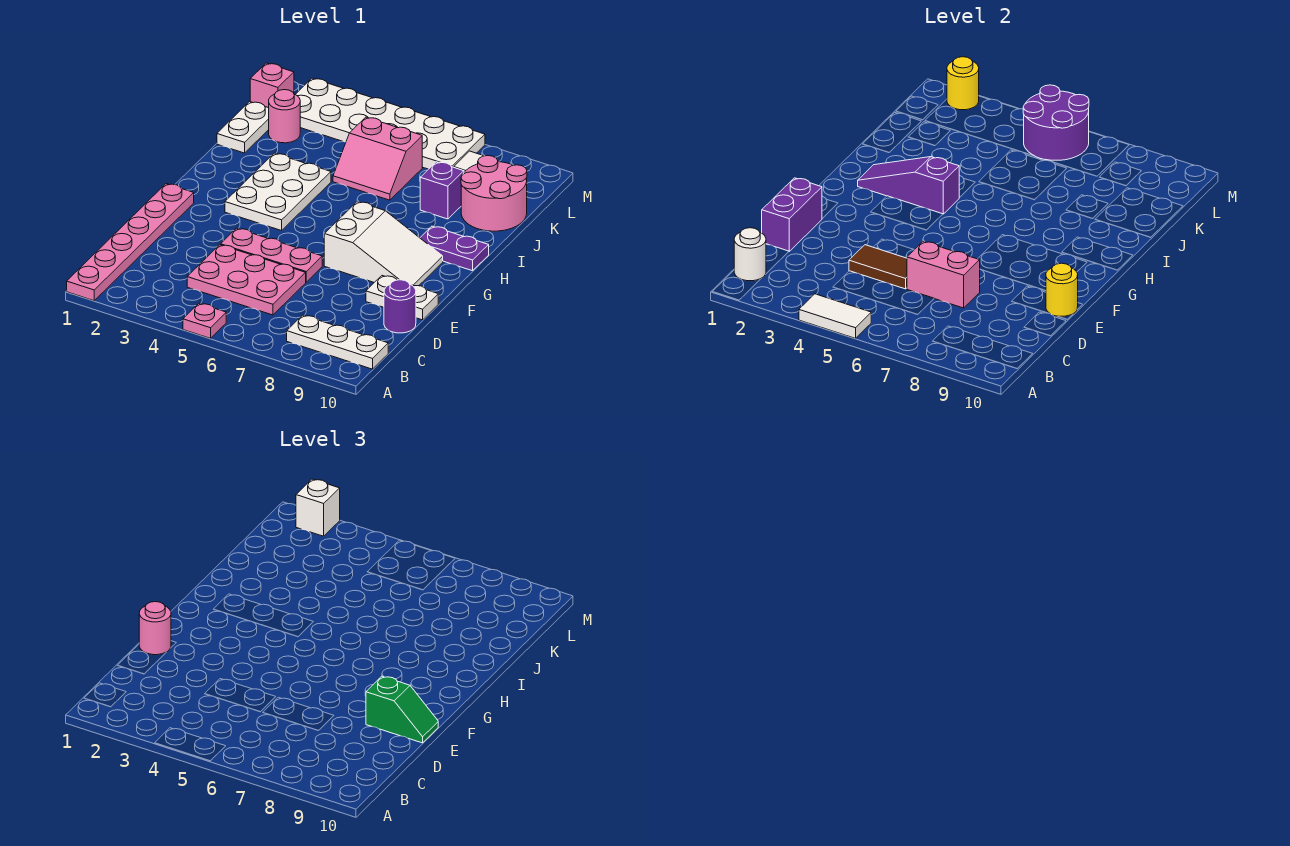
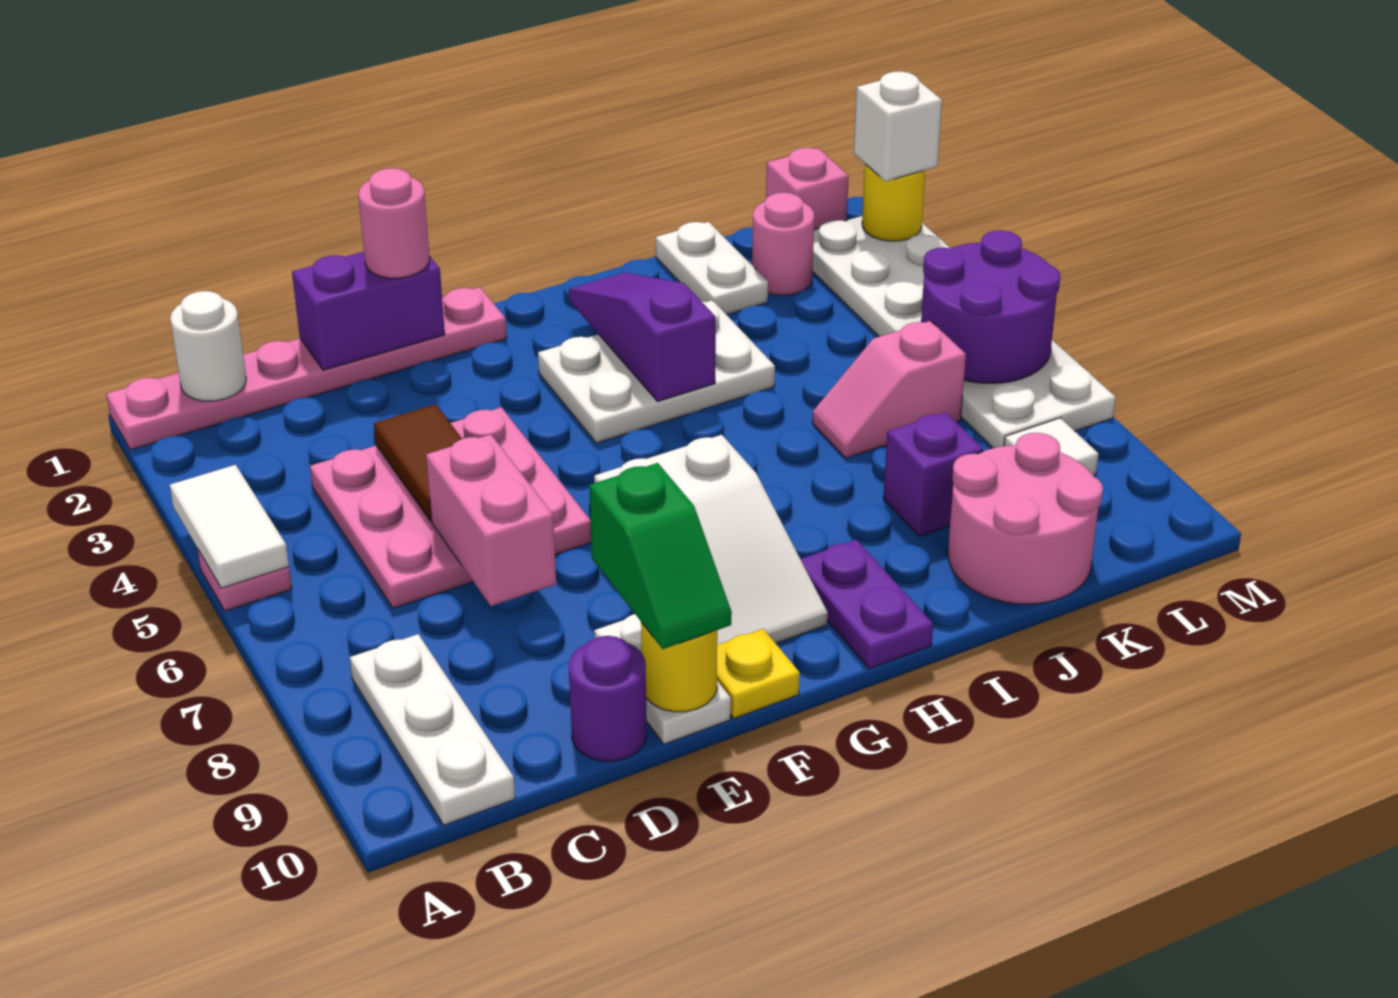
none -> yellow plate F10 level 1
white plate J1:K1 level 1 -> white plate J1:J2 level 1
pink slope J5:K6 level 1 top K -> pink slope J6:K6 level 1 top K

